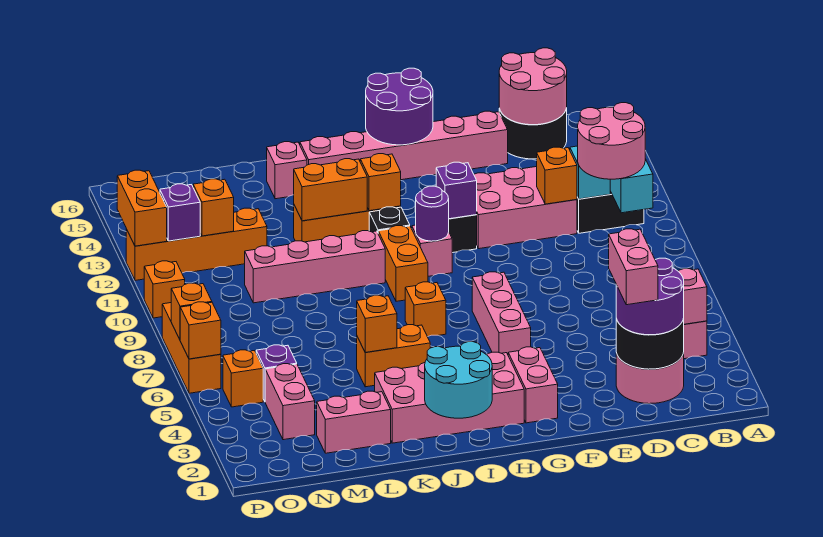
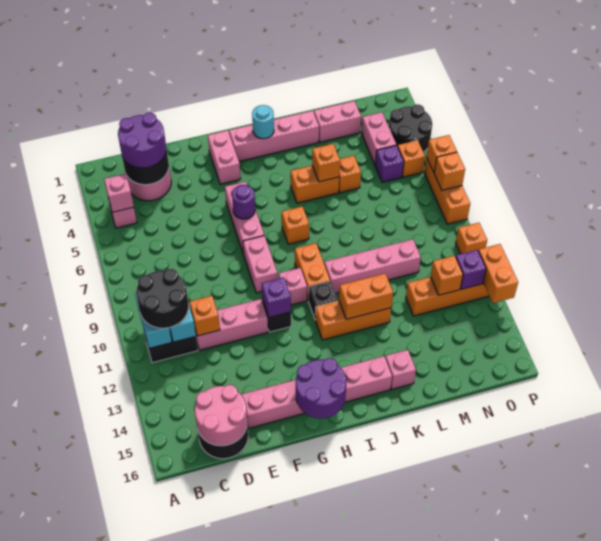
pink round brick B10:C11 level 3 -> black round brick B10:C11 level 3
pink brick D2:D3 level 4 -> pink brick G8:G9 level 1
pink brick D11:F12 level 1 -> pink brick D11:F11 level 1
pink brick H2:K3 level 1 -> pink brick H2:K2 level 1
purple round brick H10 level 2 -> purple round brick G6 level 2
cyan round brick I1:J2 level 2 -> cyan round brick I2 level 2
orange brick I12 level 2 -> orange brick L5 level 1
none -> black round brick O3:P4 level 1

